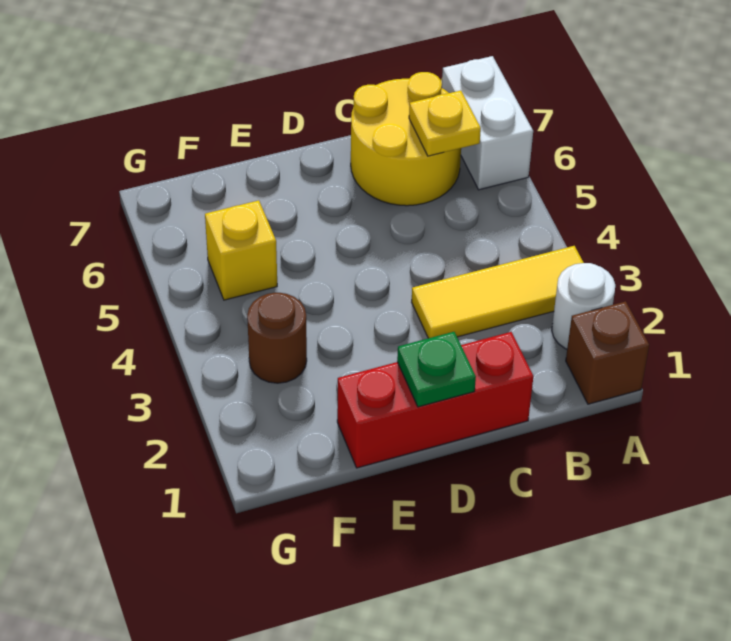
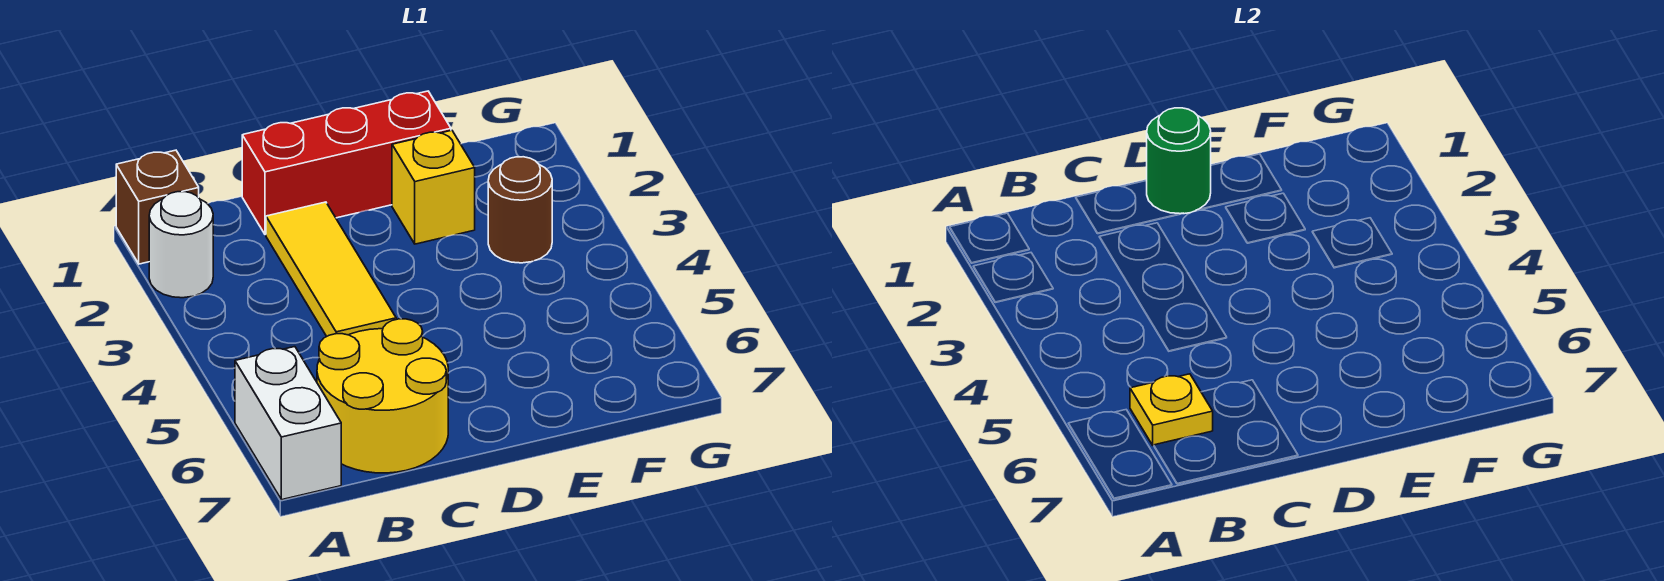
yellow tile A3:C3 level 1 -> yellow tile C2:C4 level 1
green plate D1 level 2 -> green round brick D1 level 2
yellow brick F5 level 1 -> yellow brick E2 level 1

